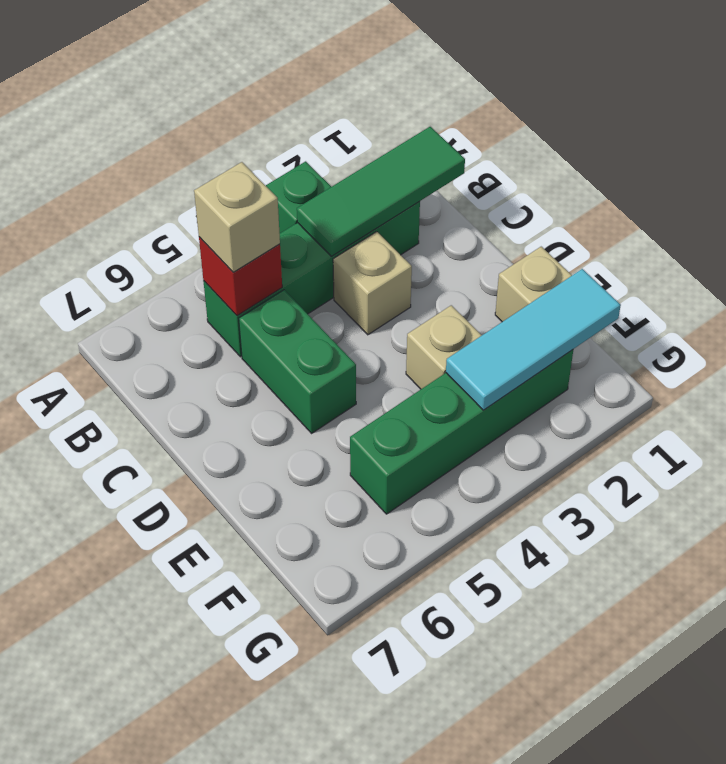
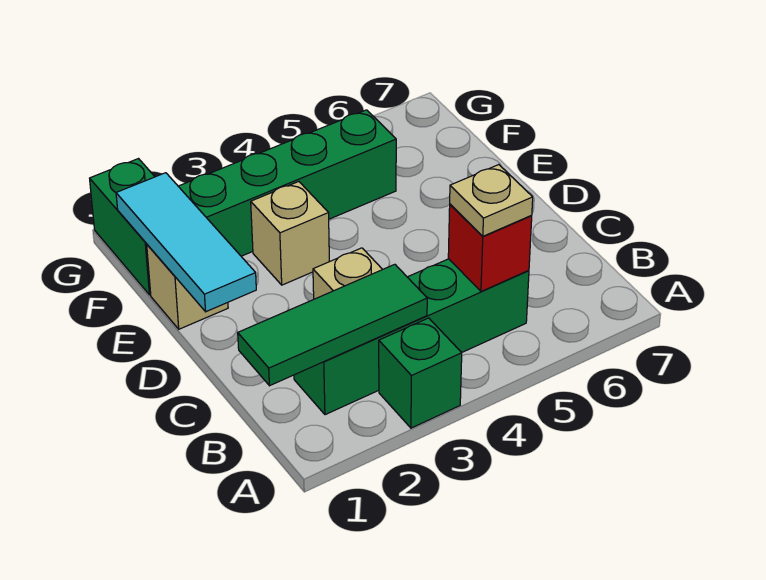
tan brick B5 level 3 -> tan plate B5 level 3
green brick C5:D5 level 1 -> green brick F1:G1 level 1
cyan tile F1:F3 level 2 -> cyan tile D1:F1 level 2

